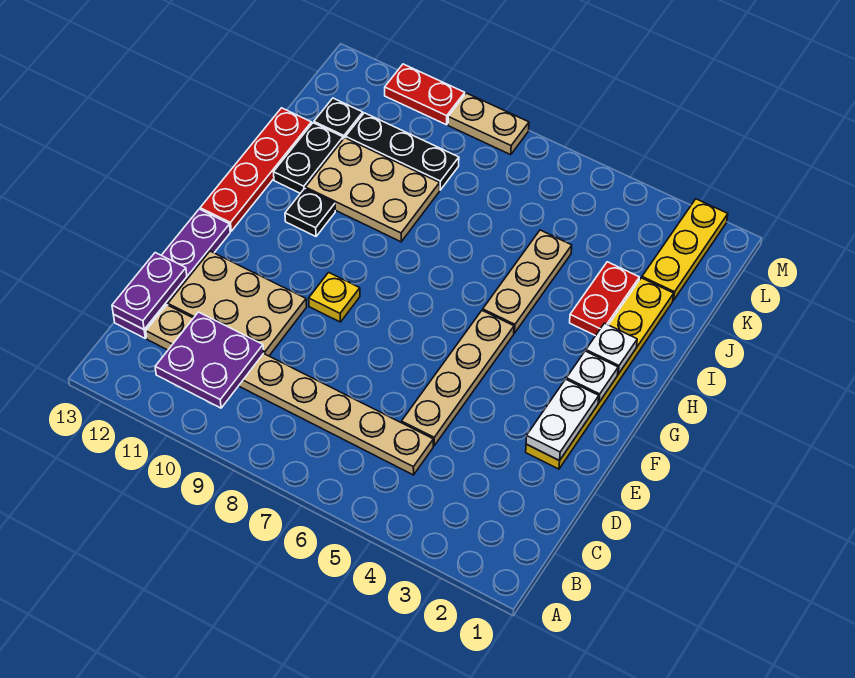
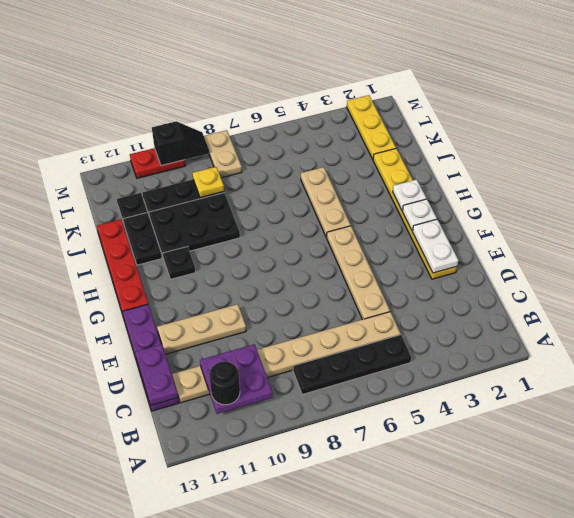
none -> black plate B5:B8 level 1
none -> black round brick B11 level 3
tan plate D10:E12 level 1 -> tan plate E10:E12 level 1
yellow plate F9 level 1 -> yellow plate K9 level 2
red plate I3:J3 level 1 -> none
tan plate I9:J11 level 1 -> black plate I9:J11 level 1
tan plate M8:M9 level 1 -> tan plate L8:M8 level 1
none -> black slope M9:M10 level 2 top 10

